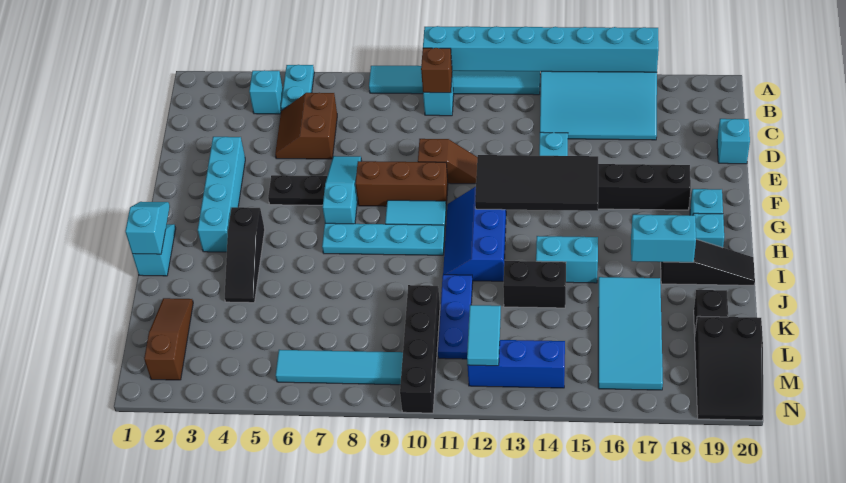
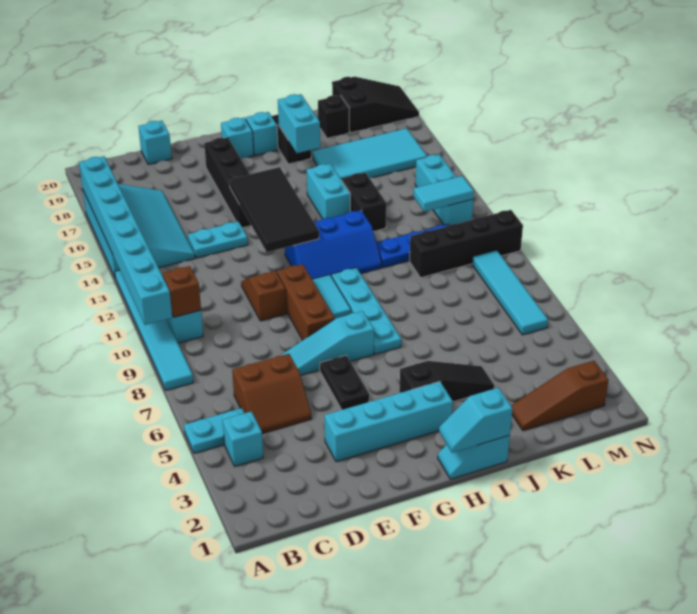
blue brick M12:M14 level 1 -> cyan brick M12:M14 level 1

